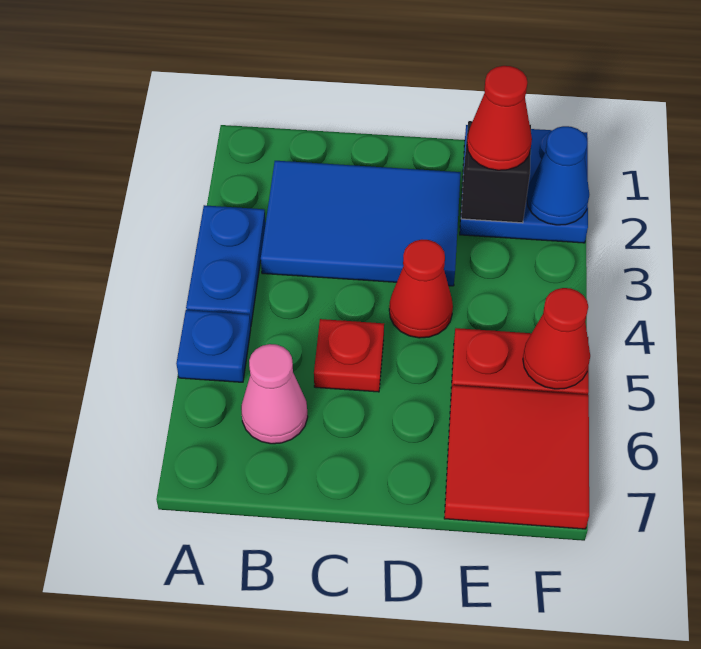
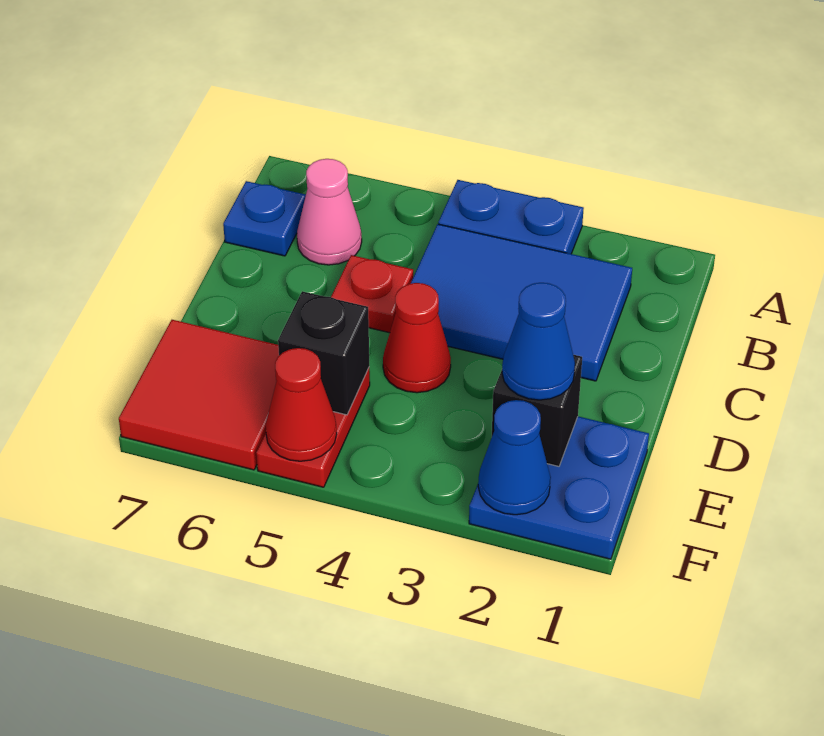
blue plate A5 level 1 -> blue plate B7 level 1
blue tile B2:D3 level 1 -> blue tile B2:C4 level 1
red cone E2 level 3 -> blue cone E2 level 3
none -> black brick E5 level 2

